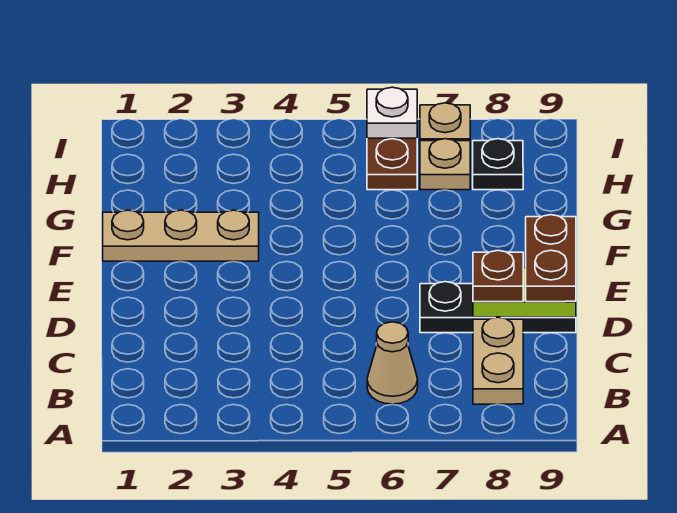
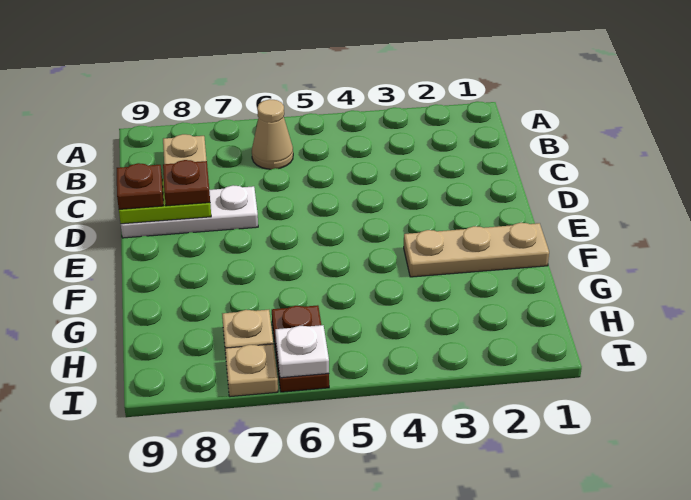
black plate D7:D9 level 1 -> white plate D7:D9 level 1
brown plate D9:E9 level 3 -> brown plate D9 level 3
black plate H8 level 1 -> none

